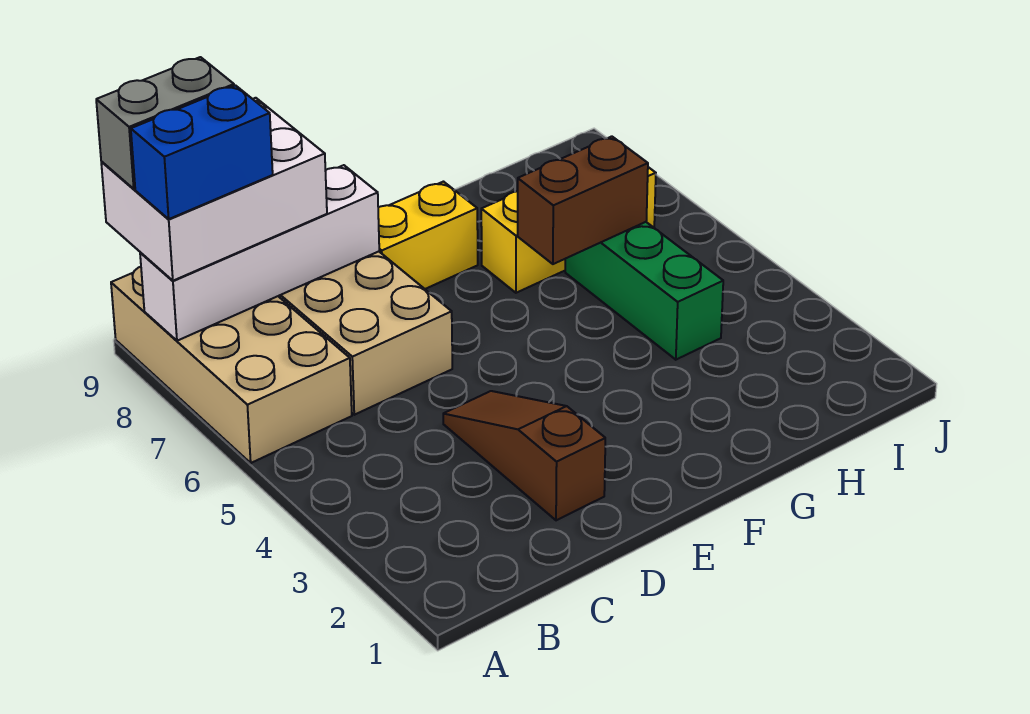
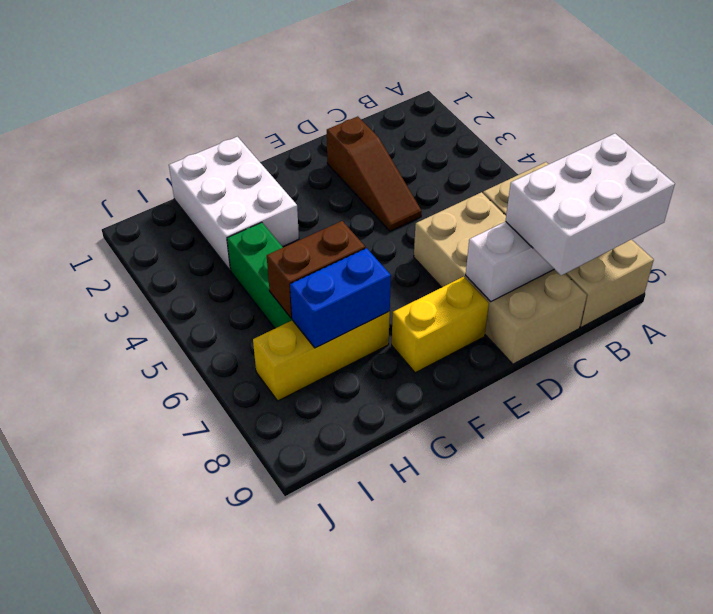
blue brick A8:B8 level 4 -> blue brick G7:H7 level 2
grey brick A9:B9 level 4 -> none
none -> white brick G1:H3 level 1

